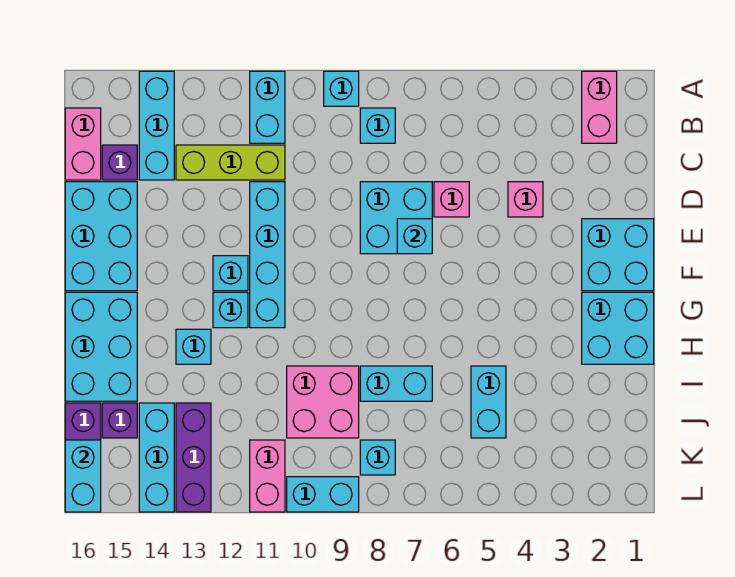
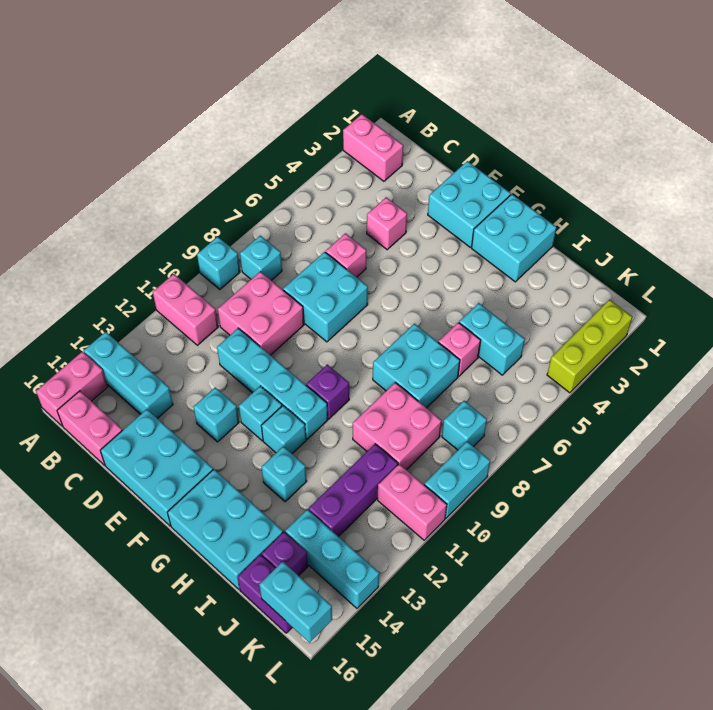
cyan brick A11:B11 level 1 -> pink brick A11:B11 level 1
none -> pink brick A15:A16 level 1
none -> pink brick C9:D10 level 1
lime brick C11:C13 level 1 -> lime brick L2:L4 level 1
purple brick C15 level 1 -> purple brick G10 level 1
cyan brick E7 level 2 -> cyan brick E13 level 1
none -> pink brick I6 level 1
cyan brick I7:I8 level 1 -> cyan brick H7:I8 level 1
purple brick J13:L13 level 1 -> purple brick J11:J13 level 1

